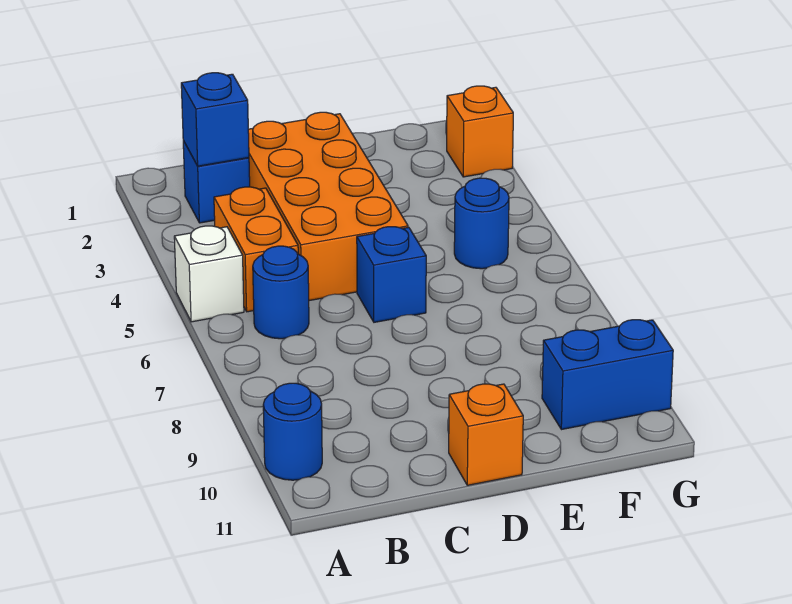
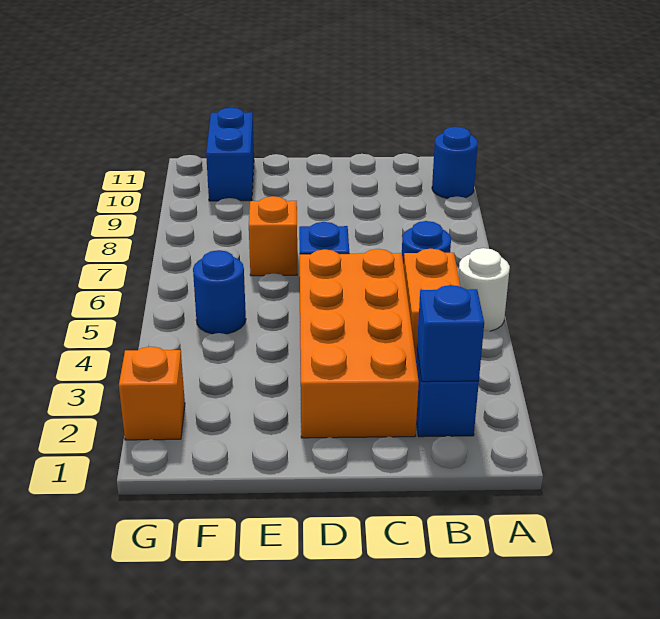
white brick A5 level 1 -> white round brick A5 level 1
orange brick D11 level 1 -> orange brick E7 level 1
blue brick F10:G10 level 1 -> blue brick F10:F11 level 1

